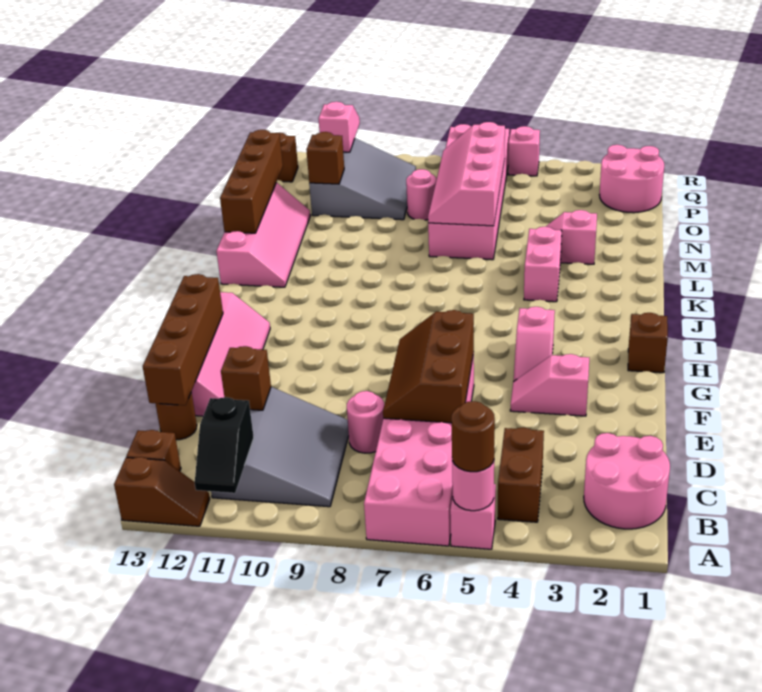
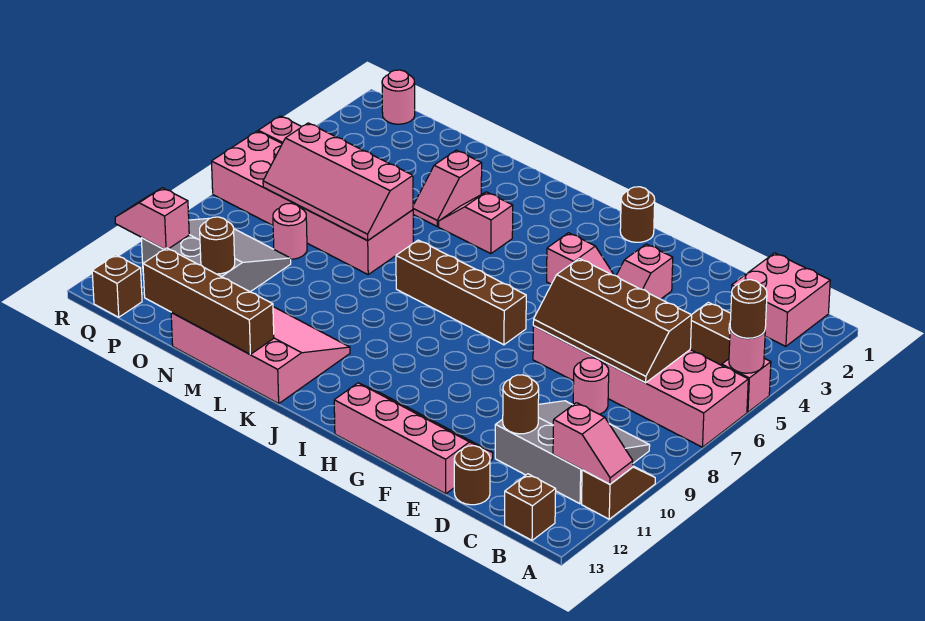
black slope A11:B11 level 2 top B -> pink slope A11:B11 level 2 top B
brown slope A12:A13 level 1 top 13 -> brown slope A10:A11 level 1 top 11
pink round brick B1:C2 level 1 -> pink brick B1:C2 level 1
brown slope D6:F7 level 2 top 6 -> brown slope C6:F7 level 2 top 6
brown brick D11 level 2 -> brown round brick D11 level 2
brown brick D13:G13 level 2 -> brown brick H7:K7 level 1
brown brick H1 level 1 -> brown round brick H1 level 1
pink brick K4:L4 level 1 -> pink slope K4:L4 level 1 top K
pink slope K12:N13 level 1 top 13 -> pink slope K11:N13 level 1 top 13
brown brick O11 level 2 -> brown round brick O11 level 2
pink round brick P1:Q2 level 1 -> pink round brick Q1 level 1

